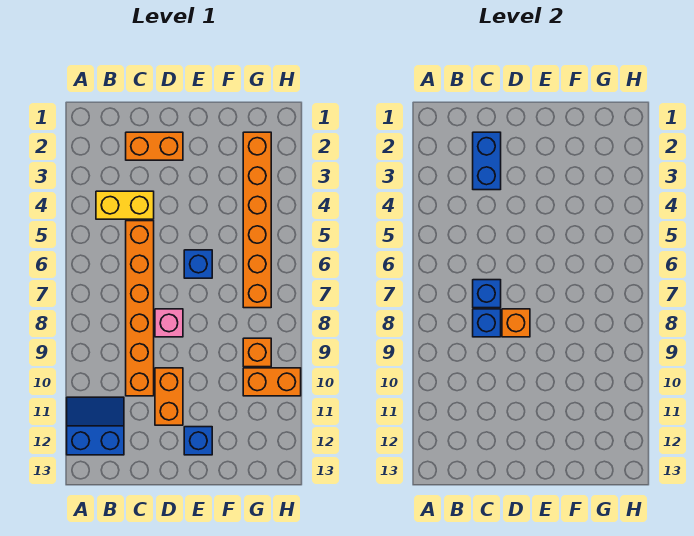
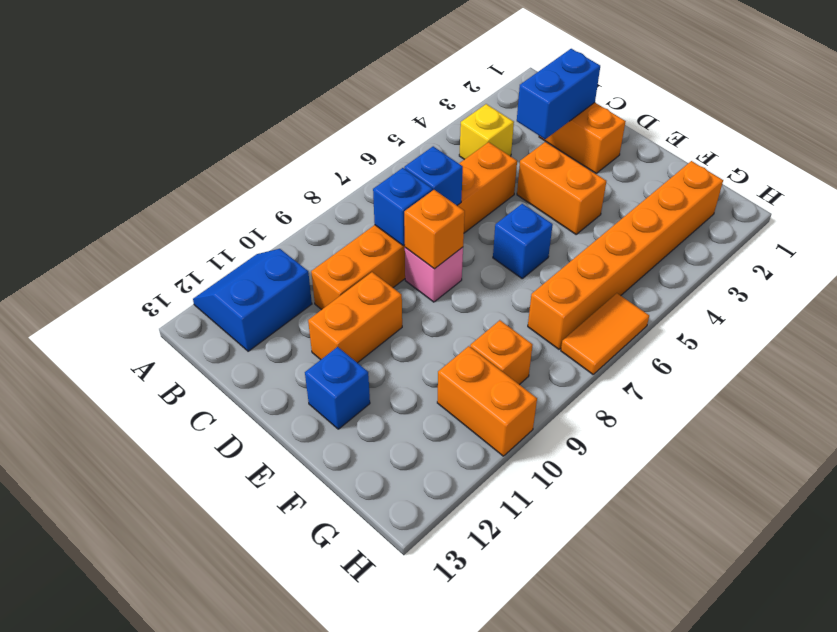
blue slope A11:B12 level 1 top 12 -> blue slope A11:B12 level 1 top B
yellow brick B4:C4 level 1 -> yellow brick B4 level 1
none -> orange brick D4:E4 level 1
none -> orange tile H6:H7 level 1

